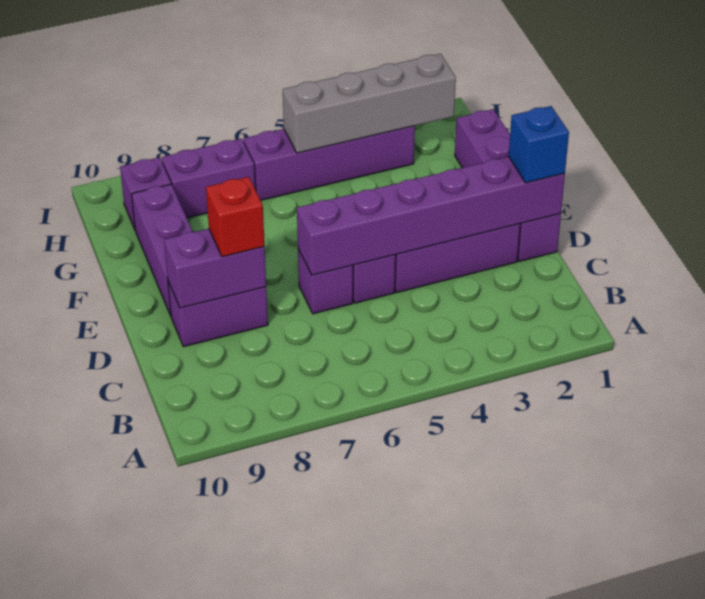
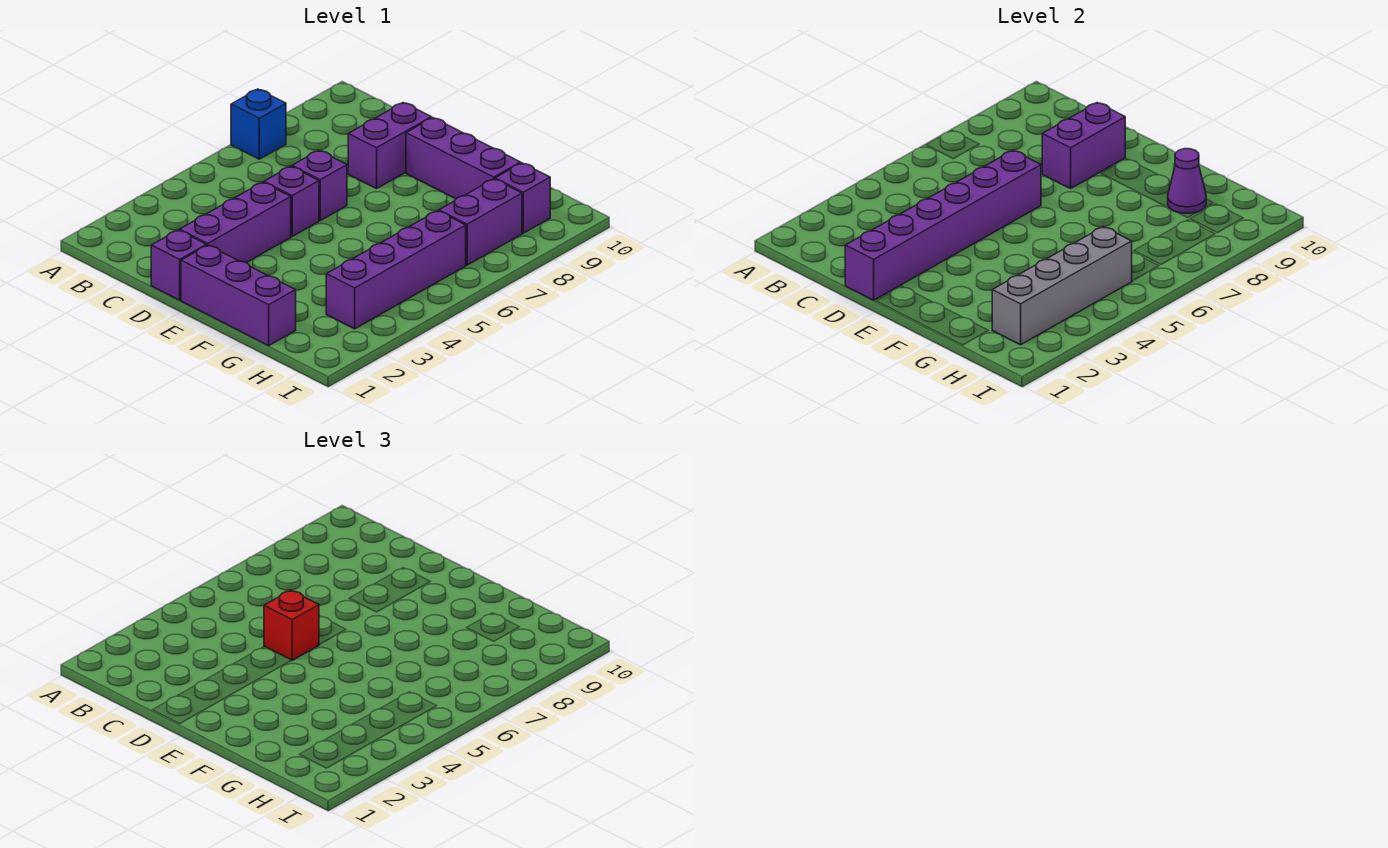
blue brick D1 level 3 -> blue brick A7 level 1
red brick D8 level 3 -> red brick D5 level 3
none -> purple cone G9 level 2

